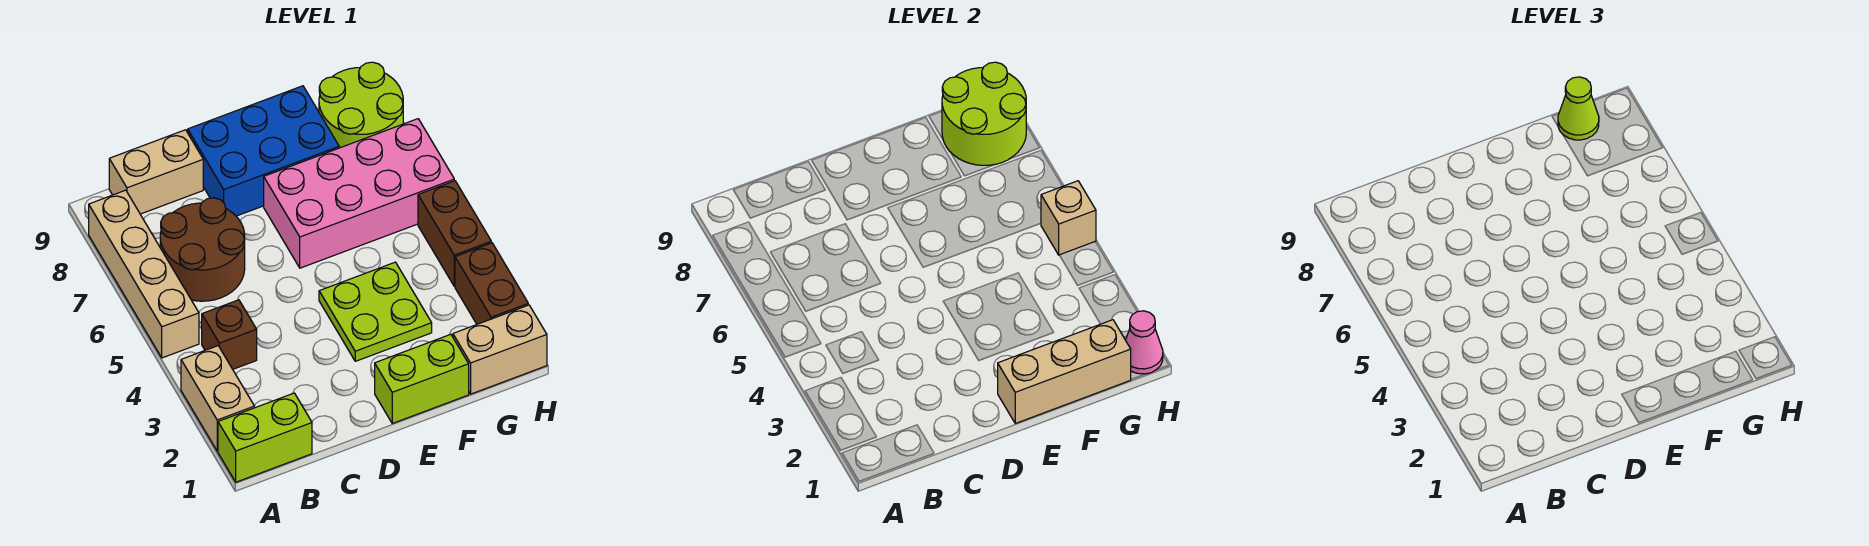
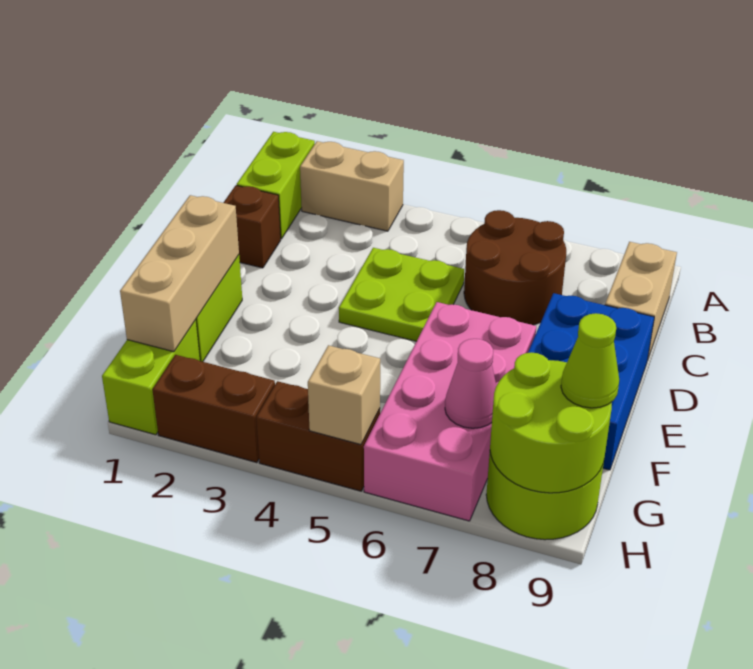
tan brick A5:A8 level 1 -> none
brown brick B4 level 1 -> brown brick C1 level 1
lime plate E3:F4 level 1 -> lime plate C4:D5 level 1
tan brick G1:H1 level 1 -> lime brick G1:H1 level 1
pink cone H1 level 2 -> pink cone G7 level 2

